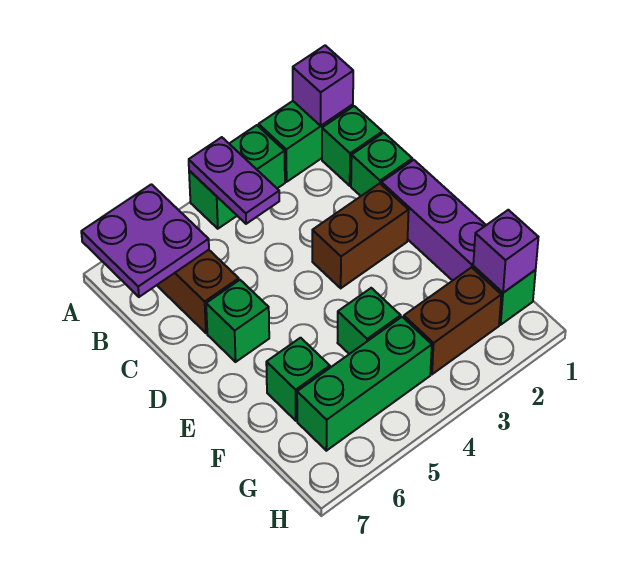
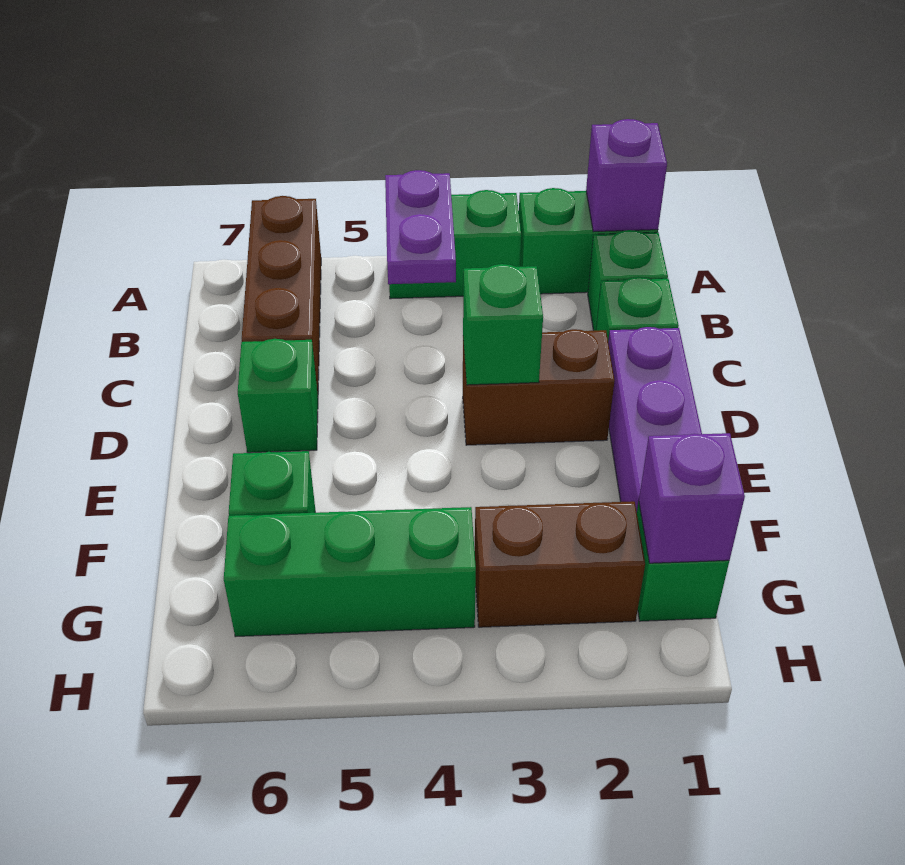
purple plate A6:B7 level 2 -> none
green brick F4 level 1 -> green brick D3 level 2

